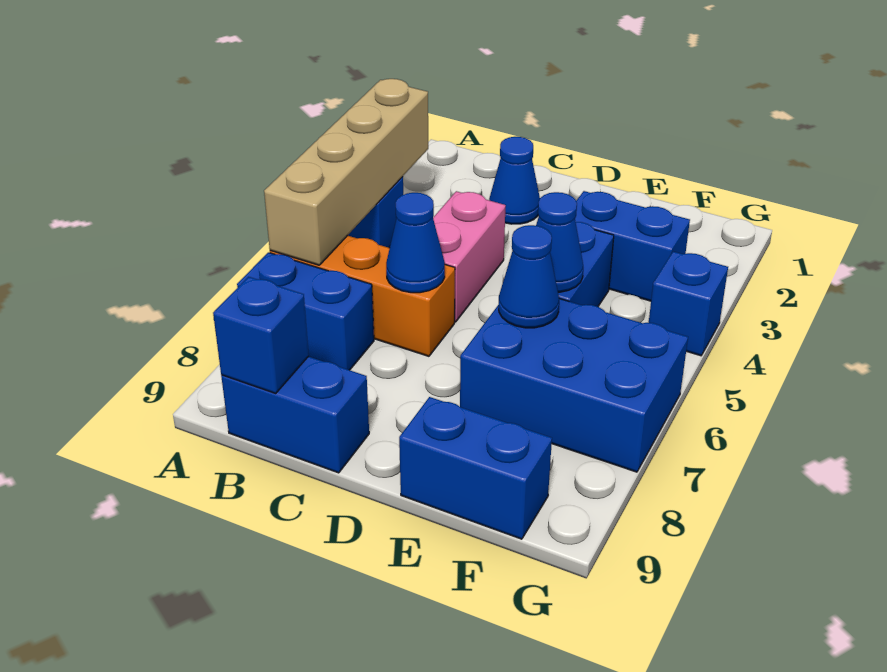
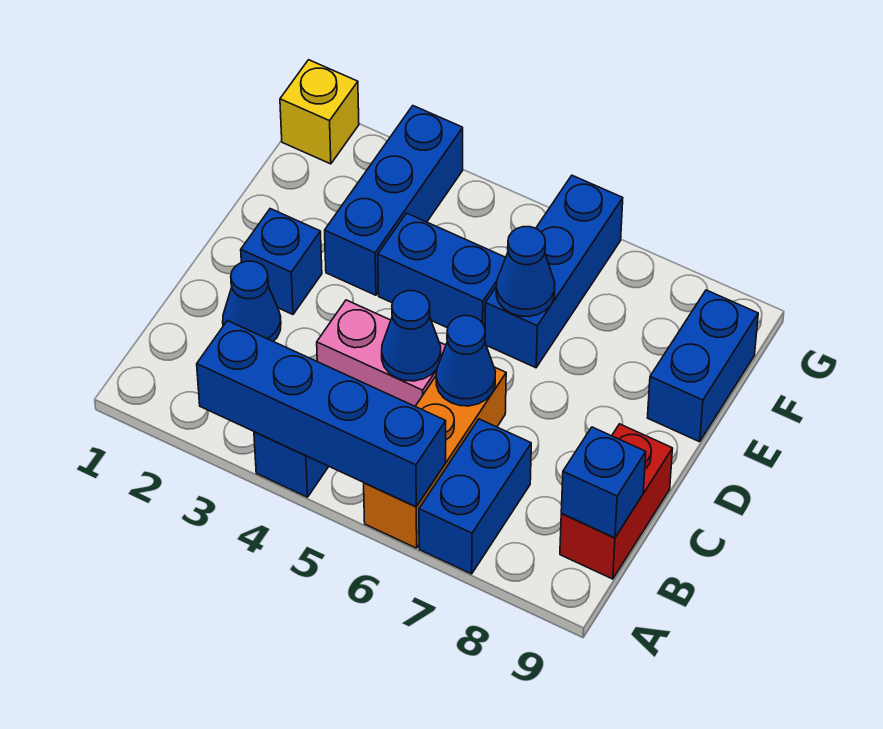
tan brick A3:A6 level 2 -> blue brick A3:A6 level 2
blue brick B9:C9 level 1 -> red brick B9:C9 level 1
blue brick E3:F3 level 1 -> blue brick E3:G3 level 1
blue cone E5 level 2 -> blue cone C5 level 2
blue brick E6:G7 level 1 -> blue brick E6:G6 level 1
none -> yellow brick G1 level 1
blue brick G4 level 1 -> blue brick D2 level 1

